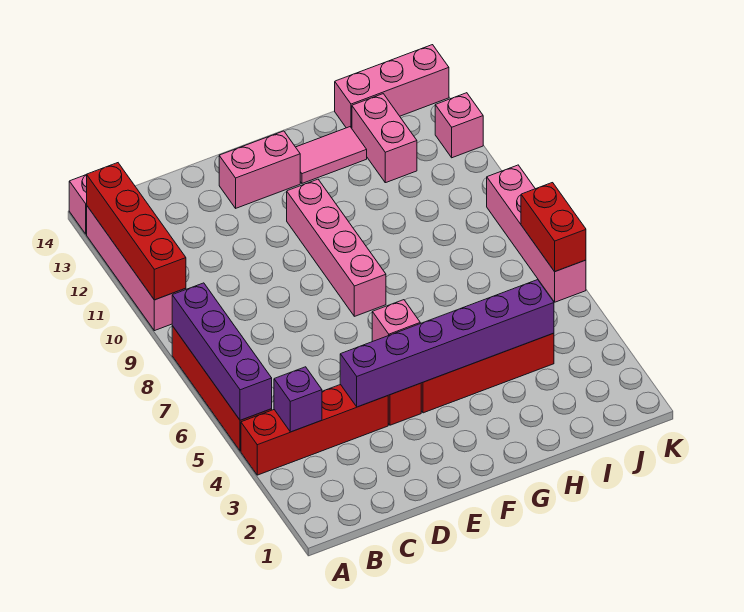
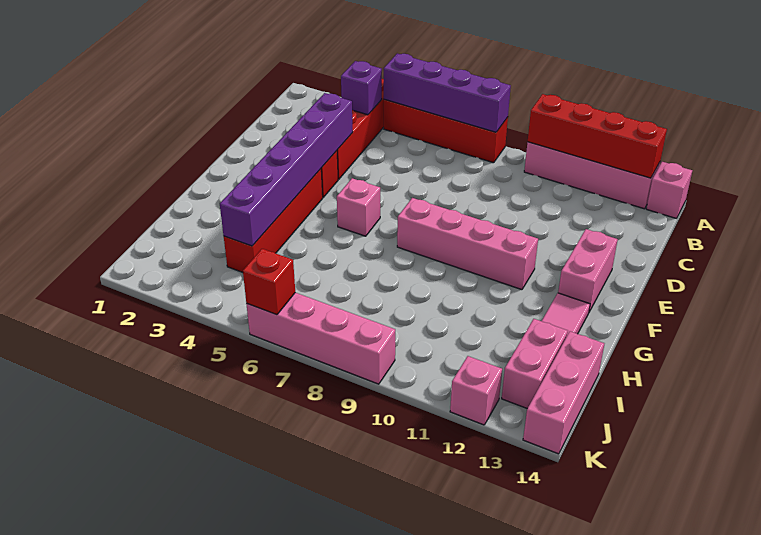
pink brick I12:I13 level 1 -> pink brick I13:J13 level 1
red brick K6:K7 level 2 -> red brick K6 level 2

